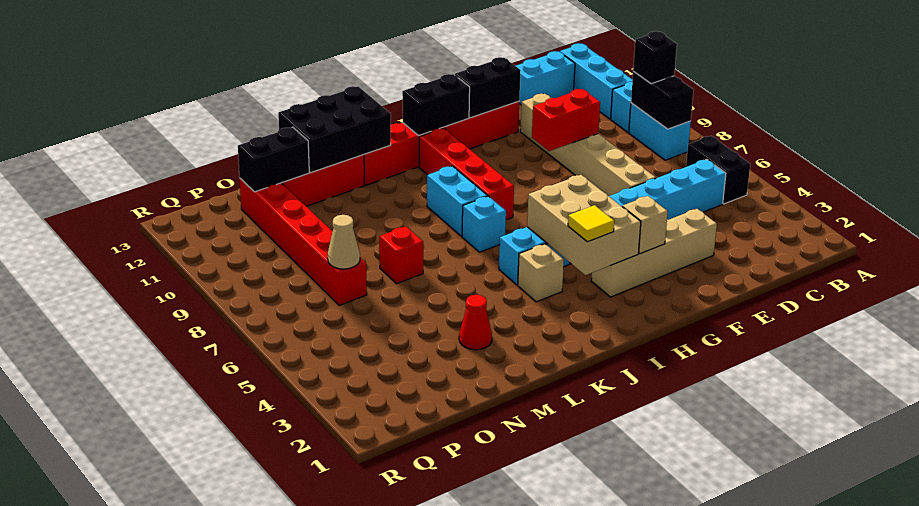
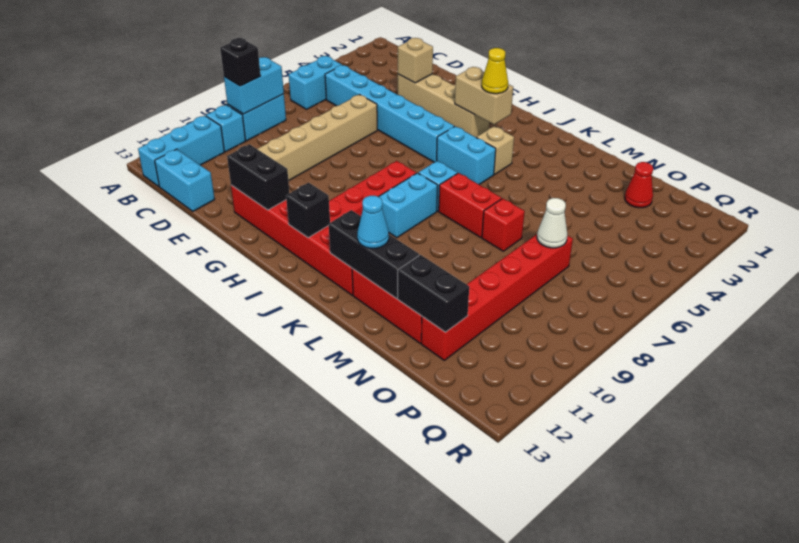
black brick B5:B6 level 1 -> cyan brick B5:B6 level 1
black brick B8:B9 level 2 -> cyan brick B8:B9 level 2
red brick E9:F9 level 2 -> red brick K7:L7 level 1
tan brick G3 level 2 -> tan brick E3 level 2
tan brick H3:I5 level 2 -> tan brick H3:I3 level 2
black brick H12:I12 level 2 -> black brick I12 level 2
yellow tile I3 level 3 -> yellow cone I3 level 3
black brick K12:M13 level 2 -> black brick K12:M12 level 2
none -> cyan cone L12 level 3
red cone M3 level 1 -> red cone O2 level 1
tan cone O7 level 2 -> white cone O7 level 2

